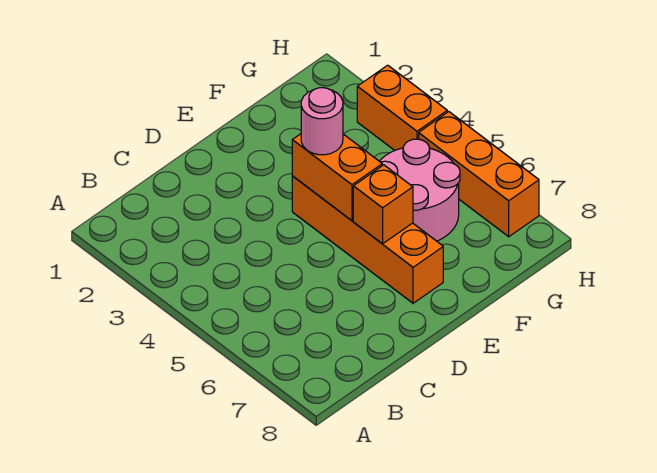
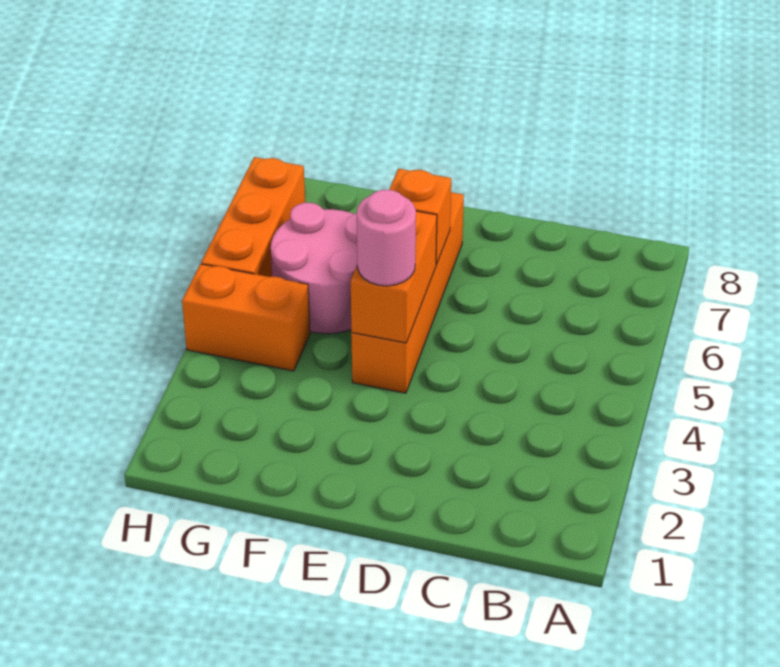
orange brick H3:H4 level 1 -> orange brick G4:H4 level 1

